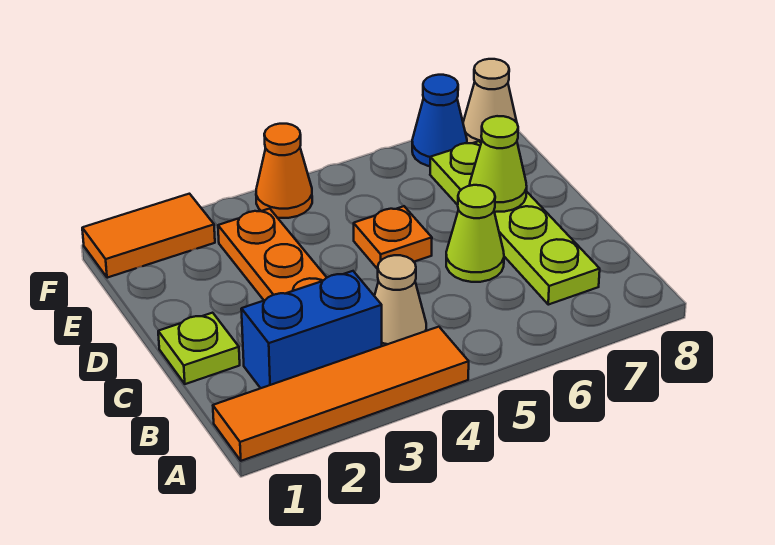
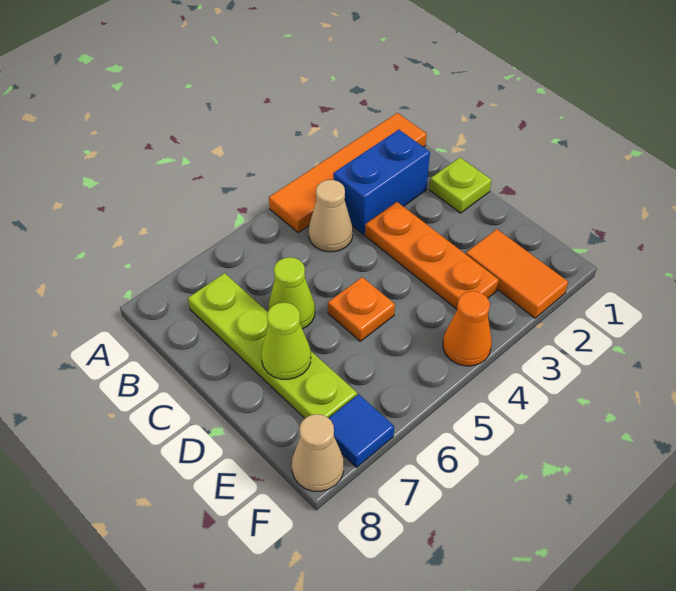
orange tile F1:F2 level 1 -> orange tile E2:F2 level 1
blue cone F7 level 1 -> blue tile F7 level 1

